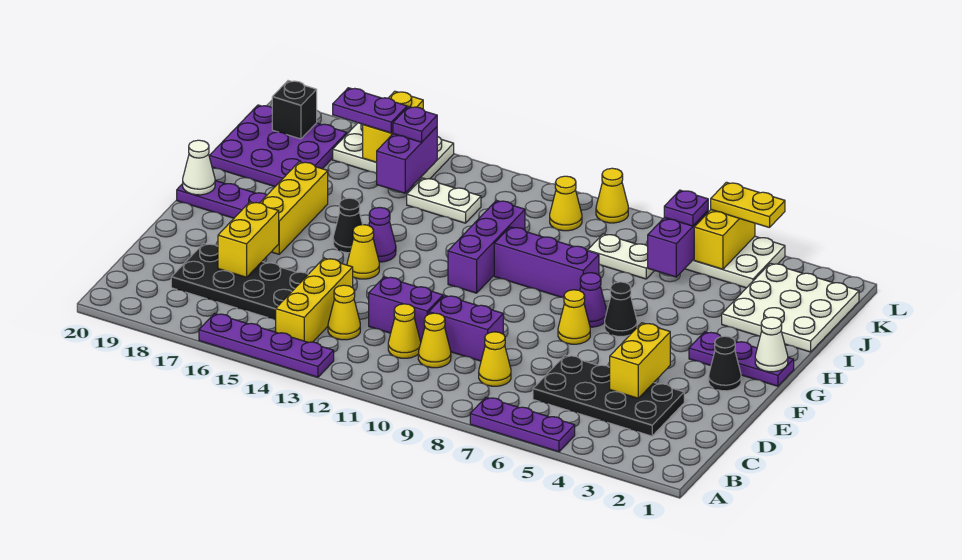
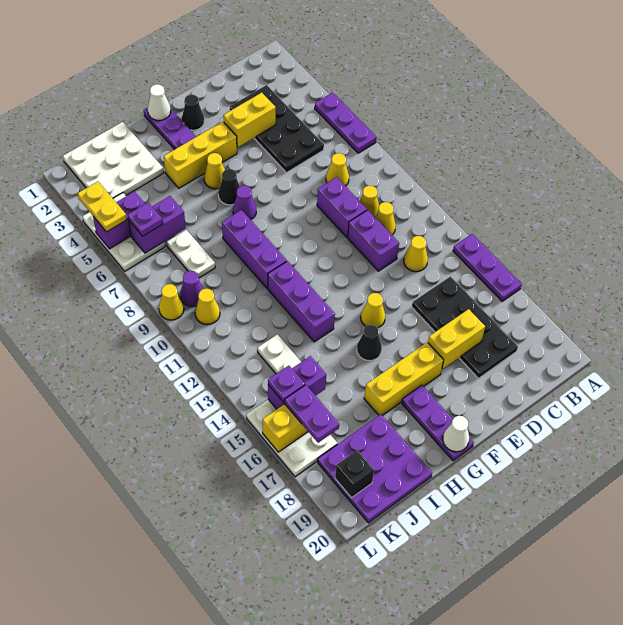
purple plate A13:A16 level 1 -> purple plate A14:A16 level 1
yellow brick B14:D14 level 1 -> yellow brick F4:H4 level 1
yellow cone F7 level 1 -> yellow cone G5 level 1
purple brick G11:I11 level 1 -> purple brick H11:H13 level 1
purple cone G14 level 1 -> purple cone K9 level 1
yellow brick K5:L5 level 2 -> purple brick K5:L5 level 2

